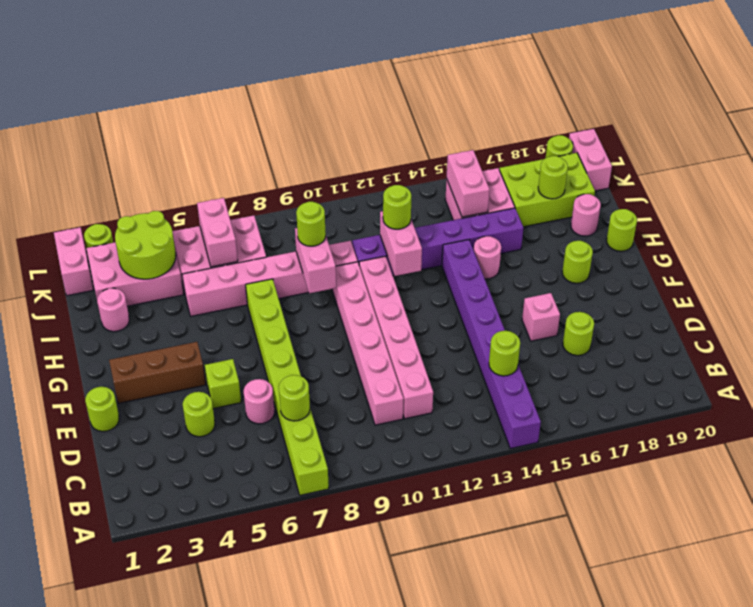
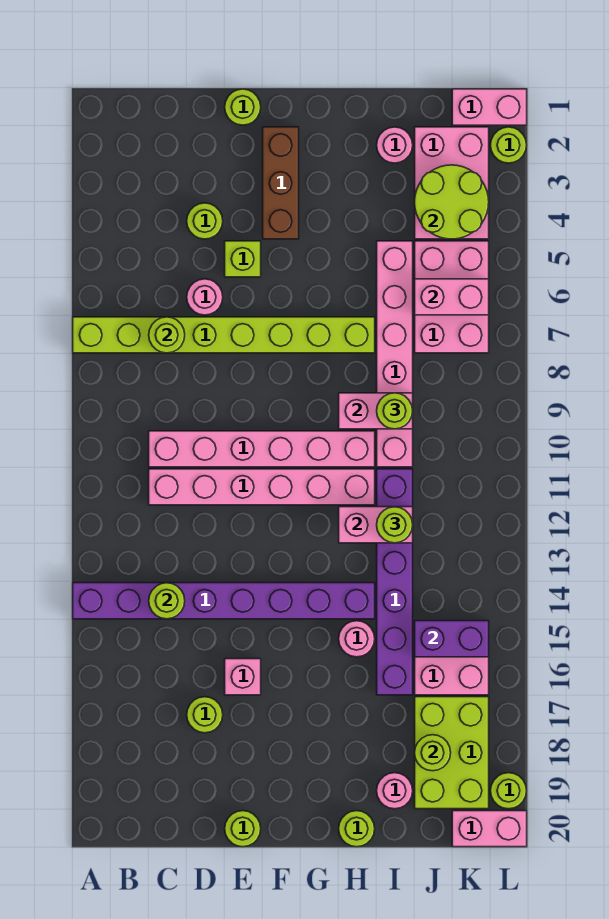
lime round brick G18 level 1 -> lime round brick E20 level 1
pink brick J15:K15 level 2 -> purple brick J15:K15 level 2

